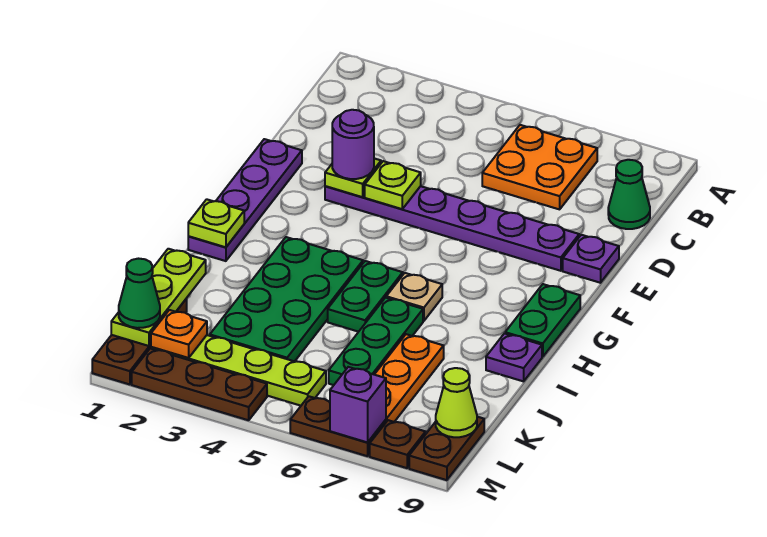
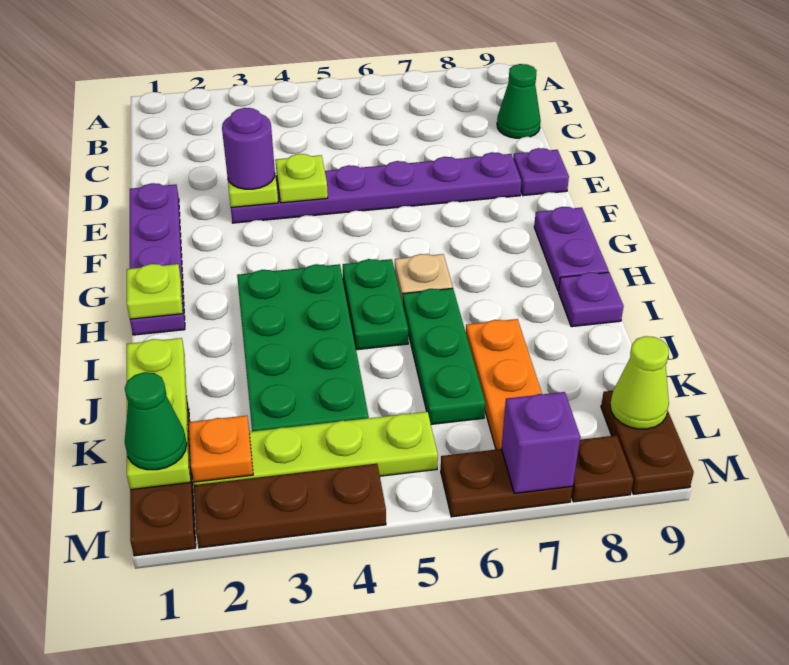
orange plate B6:C7 level 1 -> none
green plate G9:H9 level 1 -> purple plate G9:H9 level 1

